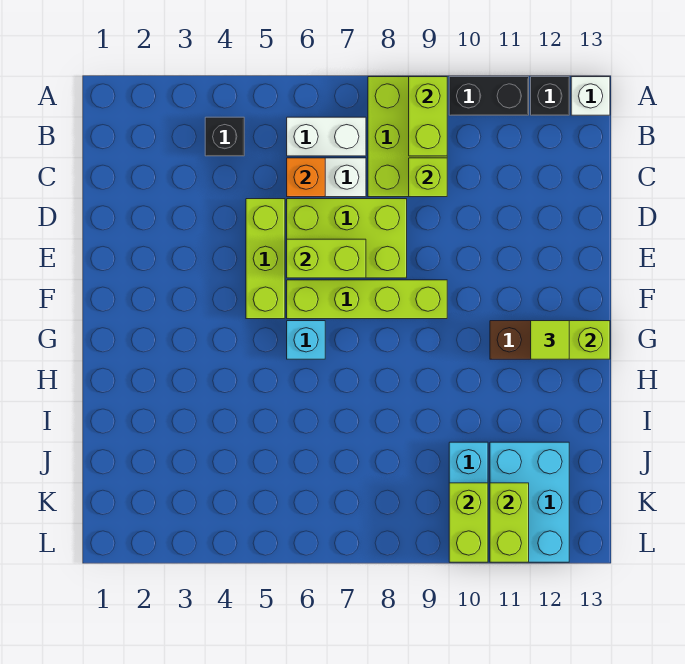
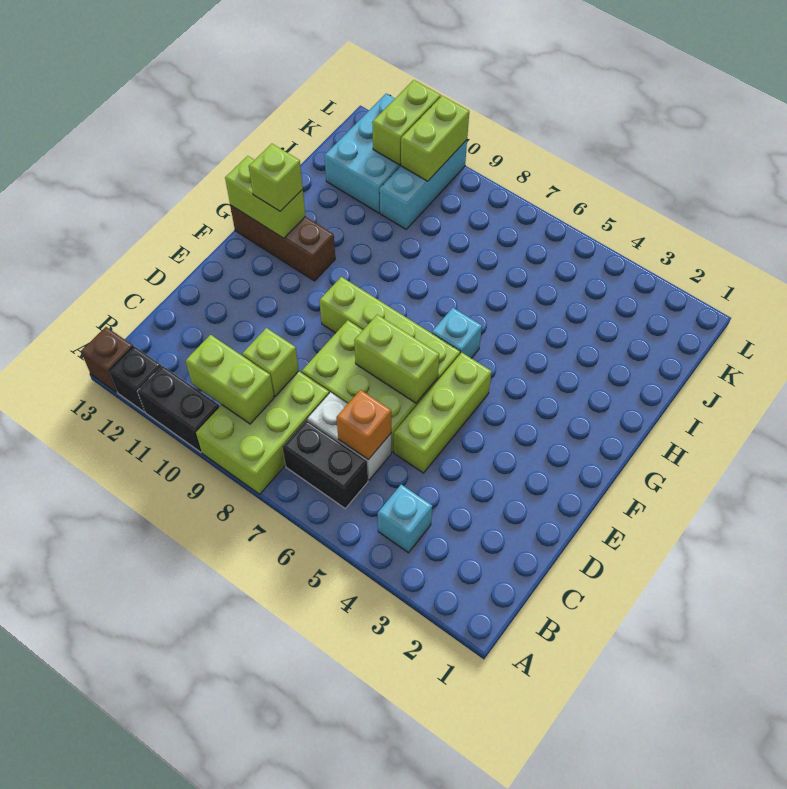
lime brick A9:B9 level 2 -> lime brick B9:B10 level 2
white brick A13 level 1 -> brown brick A13 level 1
black brick B4 level 1 -> cyan brick B4 level 1
white brick B6:B7 level 1 -> black brick B6:B7 level 1
lime tile G12 level 3 -> lime brick G12 level 3

